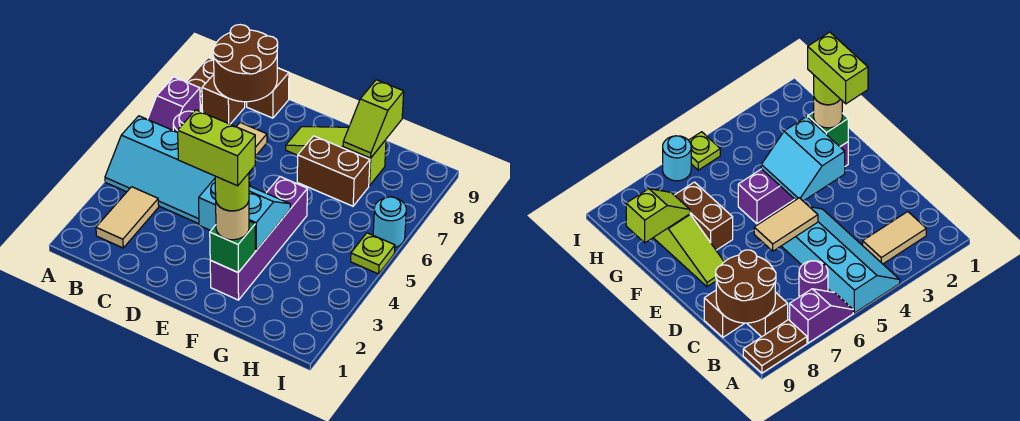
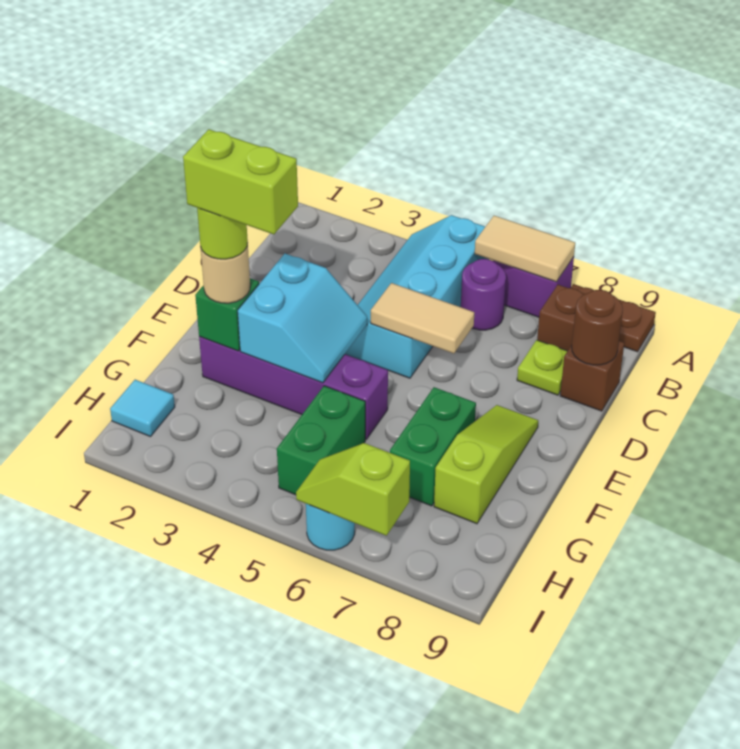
tan tile B2:B3 level 1 -> tan tile A6:A7 level 2
brown round brick B8:C9 level 2 -> brown round brick C9 level 2
lime brick E2:F2 level 5 -> lime brick F2:F3 level 5
brown brick F7:G7 level 1 -> green brick F7:G7 level 1
none -> green brick G5:H5 level 1
lime slope G8:G9 level 2 top 9 -> lime slope I6:I7 level 2 top 7
none -> cyan tile H1 level 1
lime plate I5 level 1 -> lime plate C8 level 1

